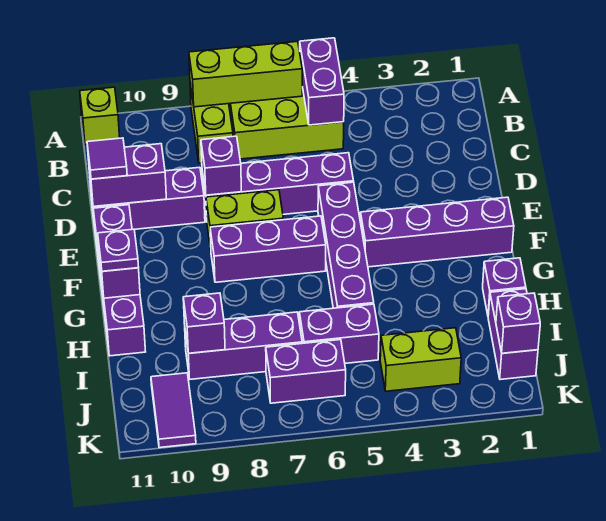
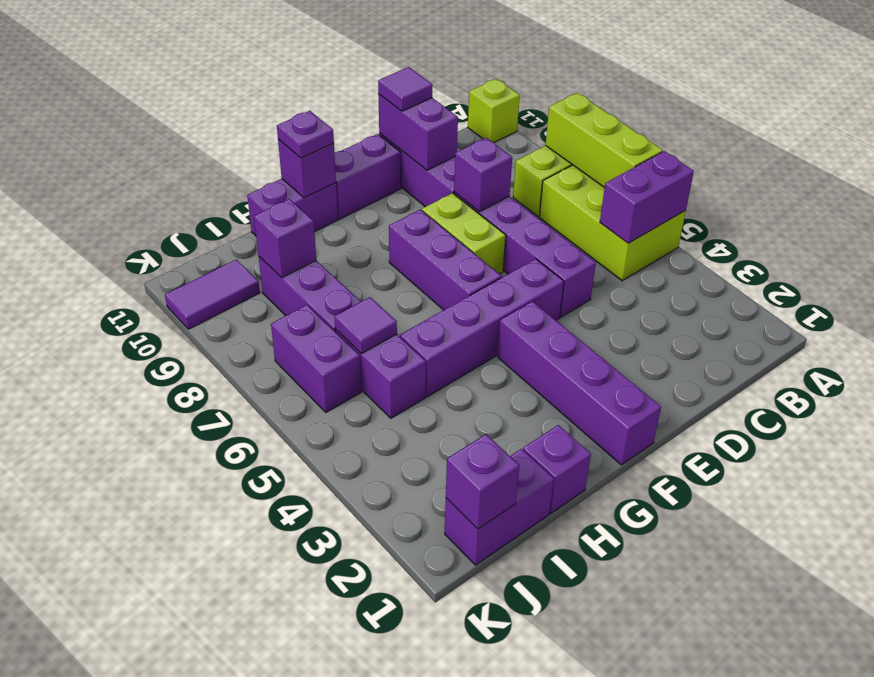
none -> purple tile I6 level 2
lime brick J3:J4 level 1 -> none

